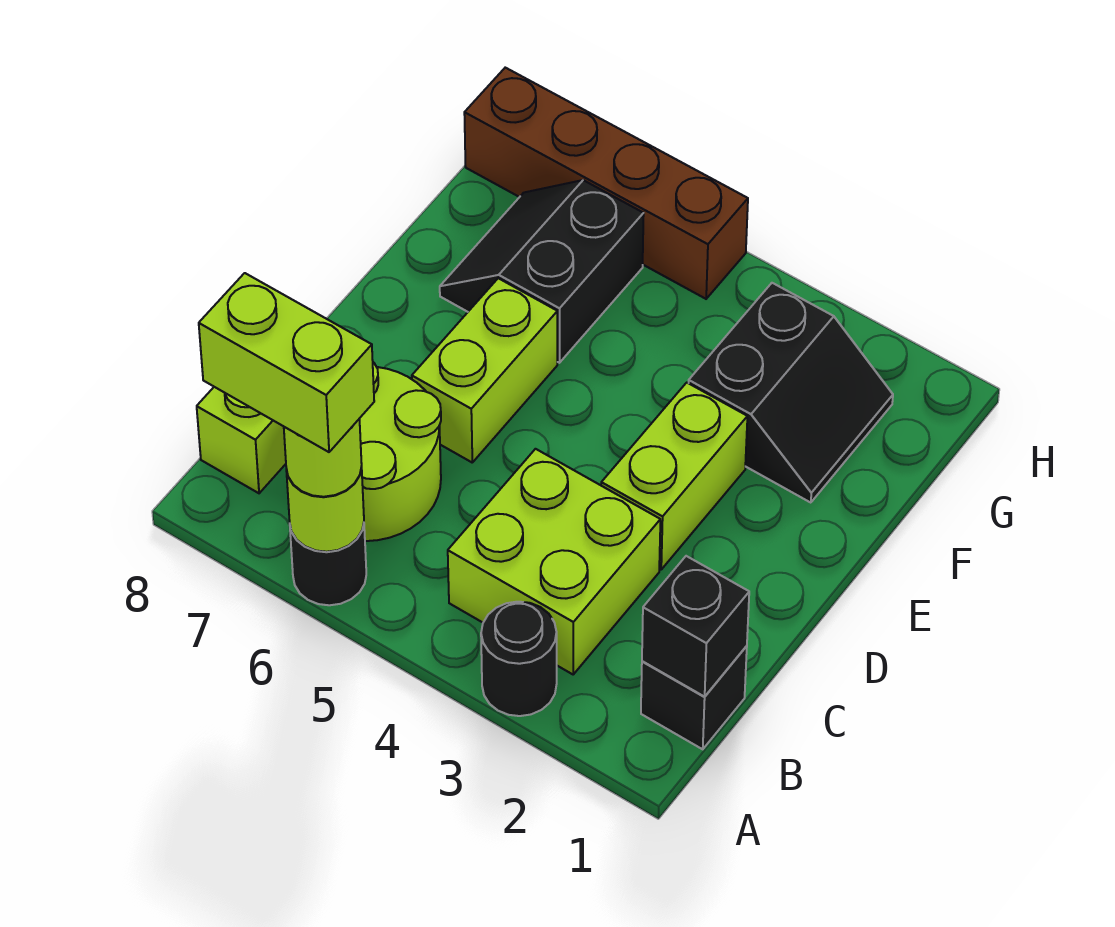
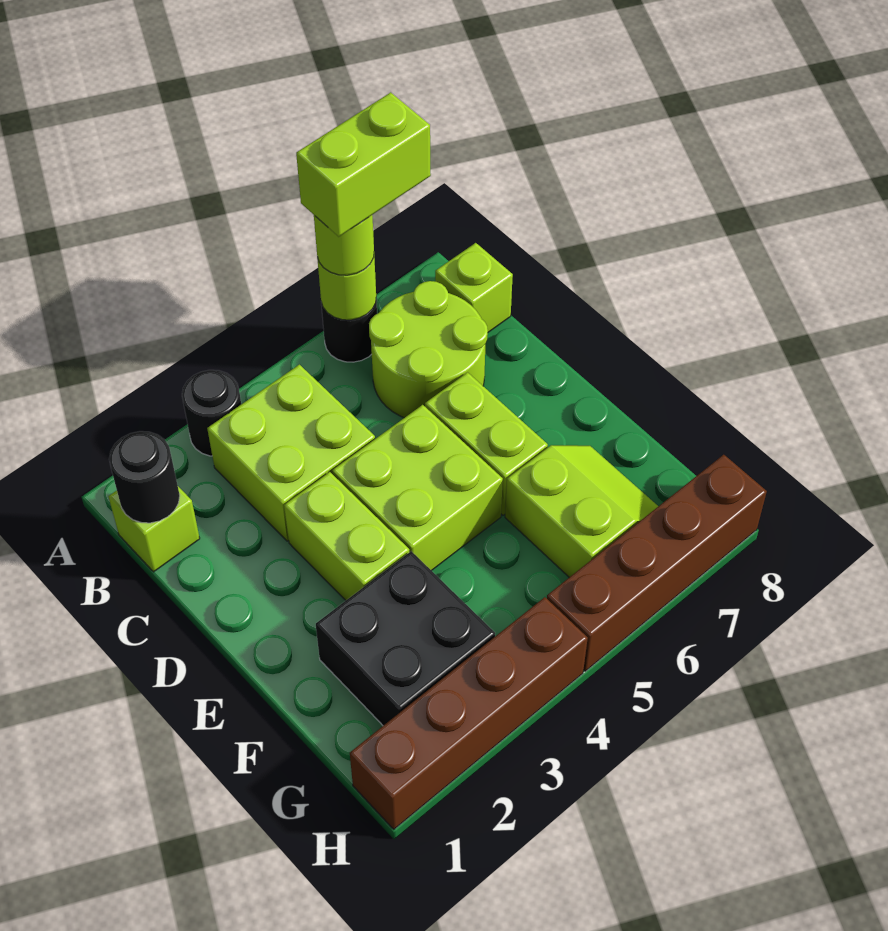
black brick B1 level 1 -> lime brick B1 level 1
black brick B1 level 2 -> black round brick B1 level 2
none -> lime brick D4:E5 level 1
black slope F2:G3 level 1 top 3 -> black brick F2:G3 level 1
black slope F6:G7 level 1 top 6 -> lime slope F6:G7 level 1 top 6
none -> brown brick H1:H4 level 1

